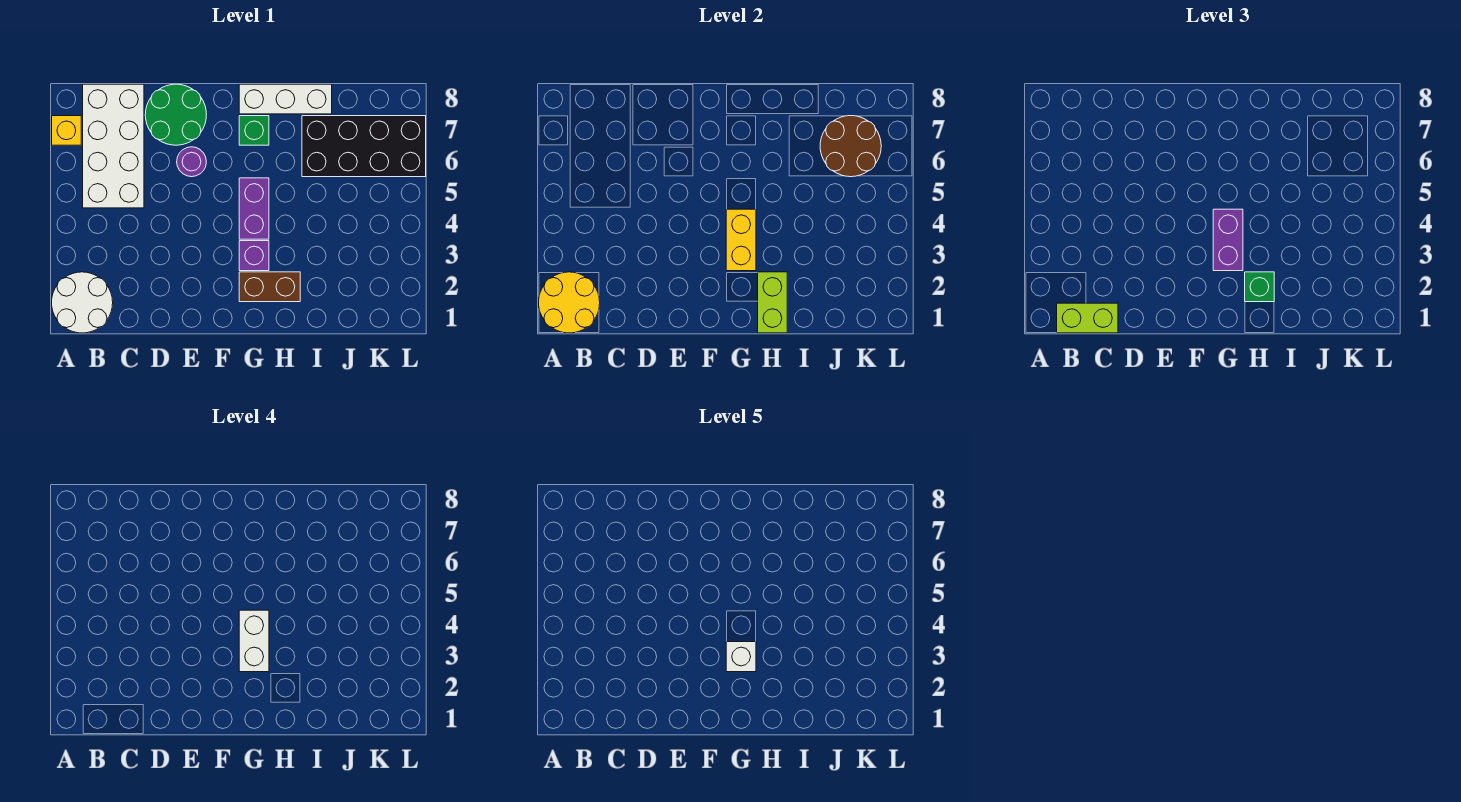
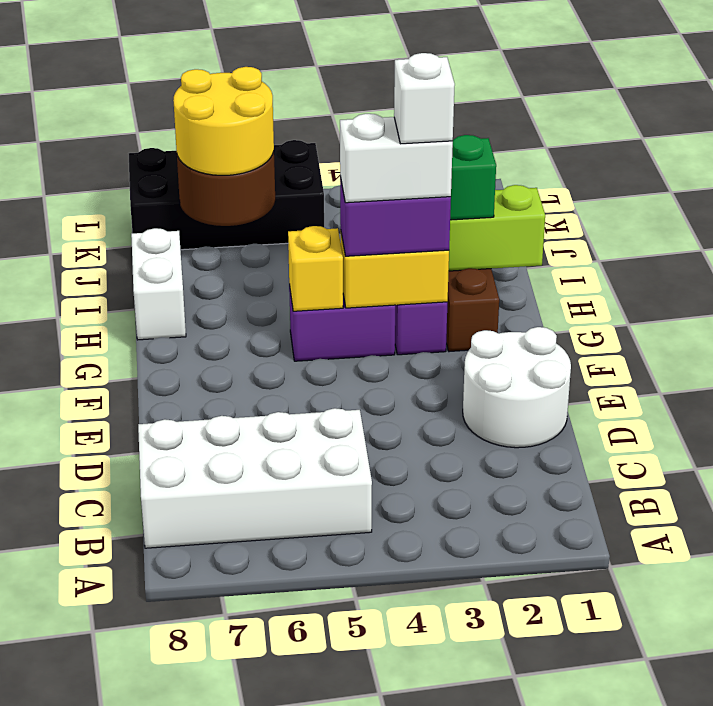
white round brick A1:B2 level 1 -> white round brick D1:E2 level 1
yellow round brick A1:B2 level 2 -> yellow round brick J6:K7 level 3
yellow brick A7 level 1 -> yellow brick G5 level 2
lime brick B1:C1 level 3 -> none
green round brick D7:E8 level 1 -> none
purple round brick E6 level 1 -> none
green brick G7 level 1 -> none
white brick G8:I8 level 1 -> white brick H8:I8 level 1
black brick I6:L7 level 1 -> black brick K5:L8 level 1

